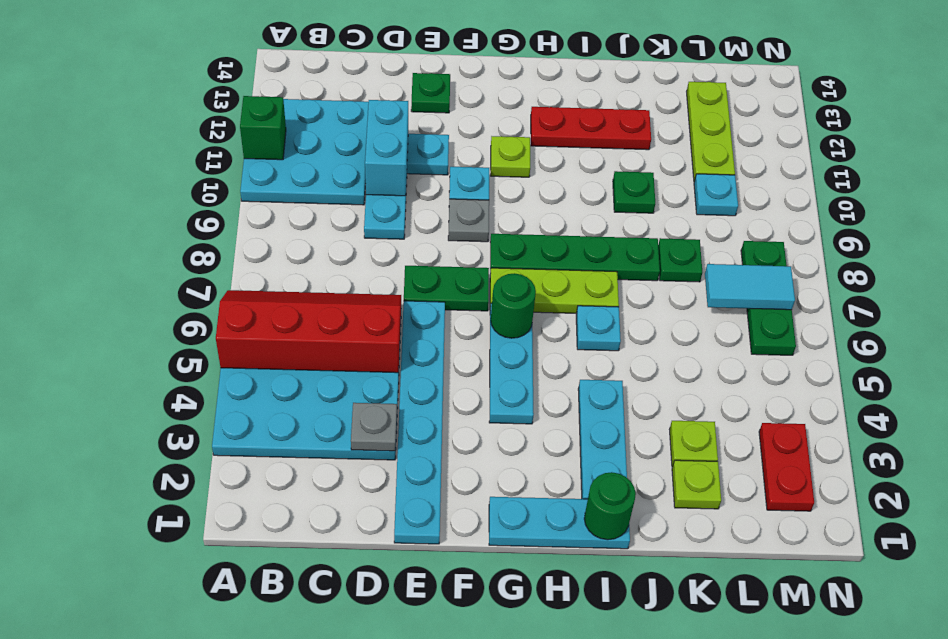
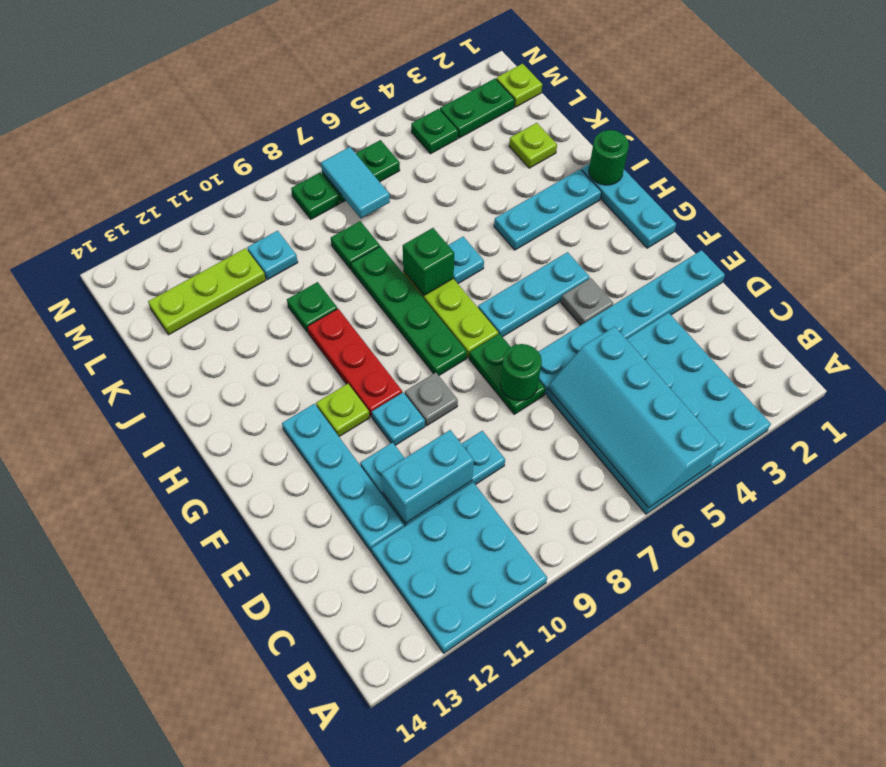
red slope A5:D6 level 2 top 5 -> cyan slope A5:D6 level 2 top 5
green brick A11 level 2 -> green brick I7 level 2
grey plate D3 level 2 -> grey plate F4 level 1
none -> cyan plate D12:G12 level 1
green plate E13 level 1 -> green plate M4 level 1
green round brick G6 level 2 -> green round brick E7 level 2
red plate H12:J12 level 1 -> red plate G10:I10 level 1
lime plate K3 level 1 -> lime plate M1 level 1
red plate M2:M3 level 1 -> green plate M2:M3 level 1

